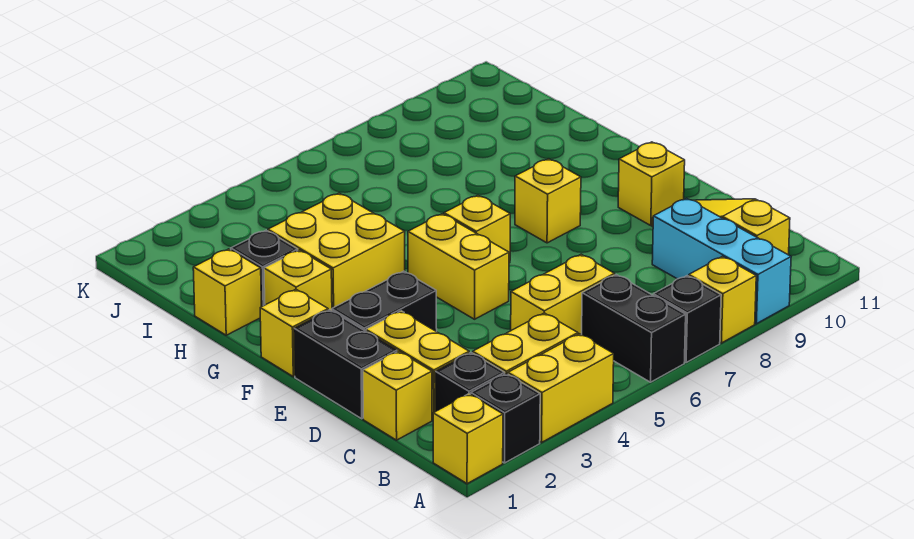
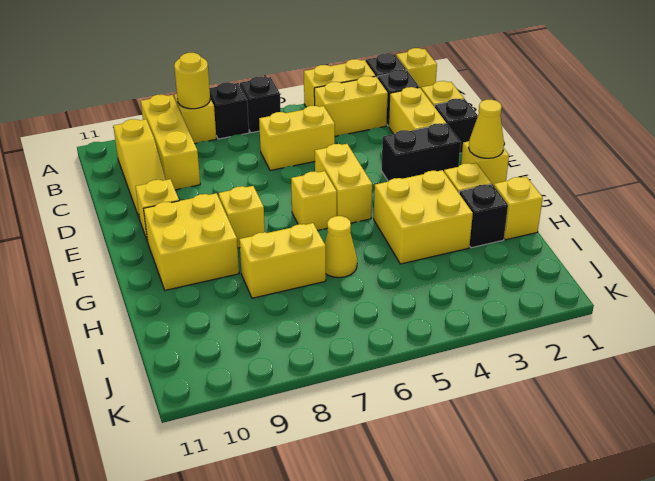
black brick A6:B6 level 1 -> black brick A6 level 1
none -> yellow round brick A8 level 2
cyan brick A9:C9 level 1 -> yellow brick A9:C9 level 1
black brick D1:E1 level 1 -> black brick D1 level 1
none -> yellow cone F1 level 2
none -> yellow brick F9:G10 level 1
none -> yellow cone H6 level 1
none -> yellow brick H7:H8 level 1

